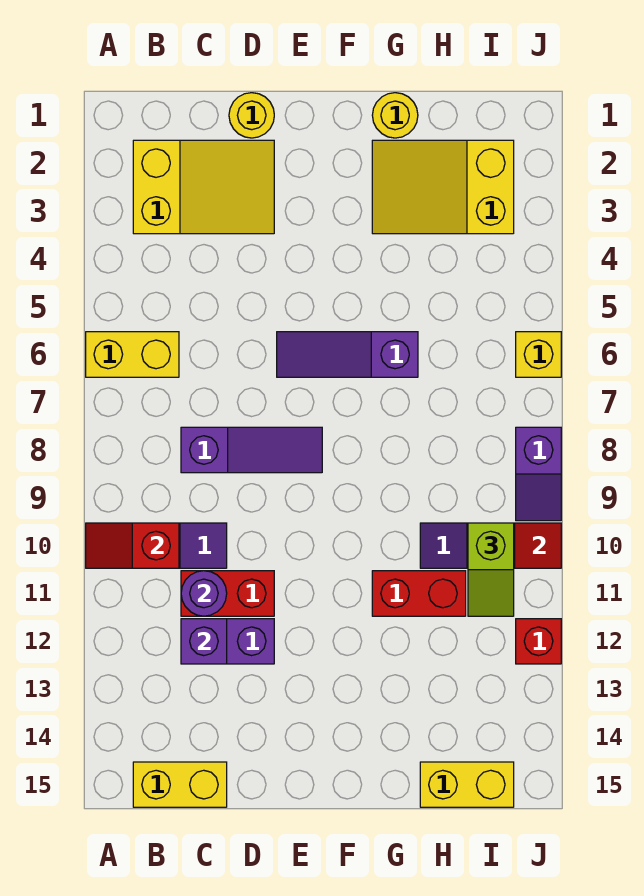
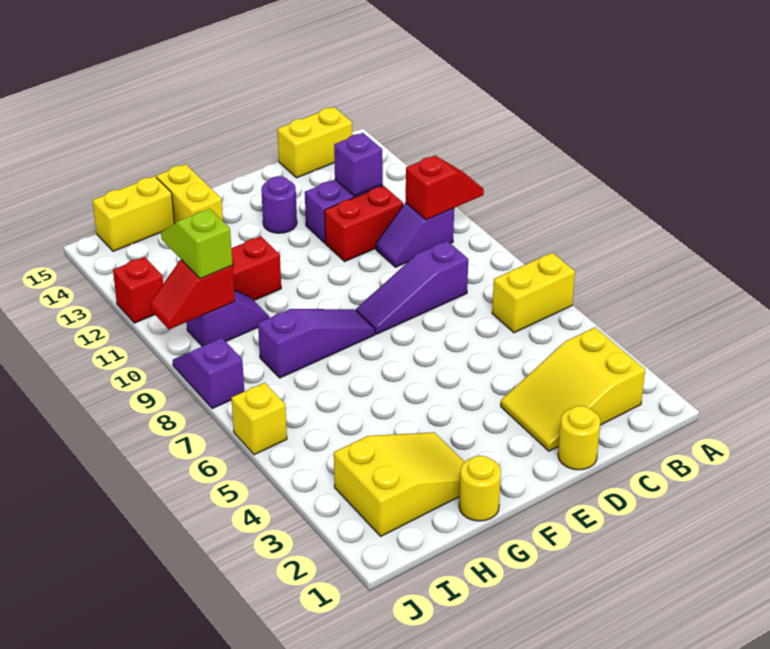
purple round brick C11 level 2 -> purple round brick E13 level 1
purple slope E6:G6 level 1 top G -> purple slope F8:H8 level 1 top H
none -> yellow brick G14:G15 level 1

